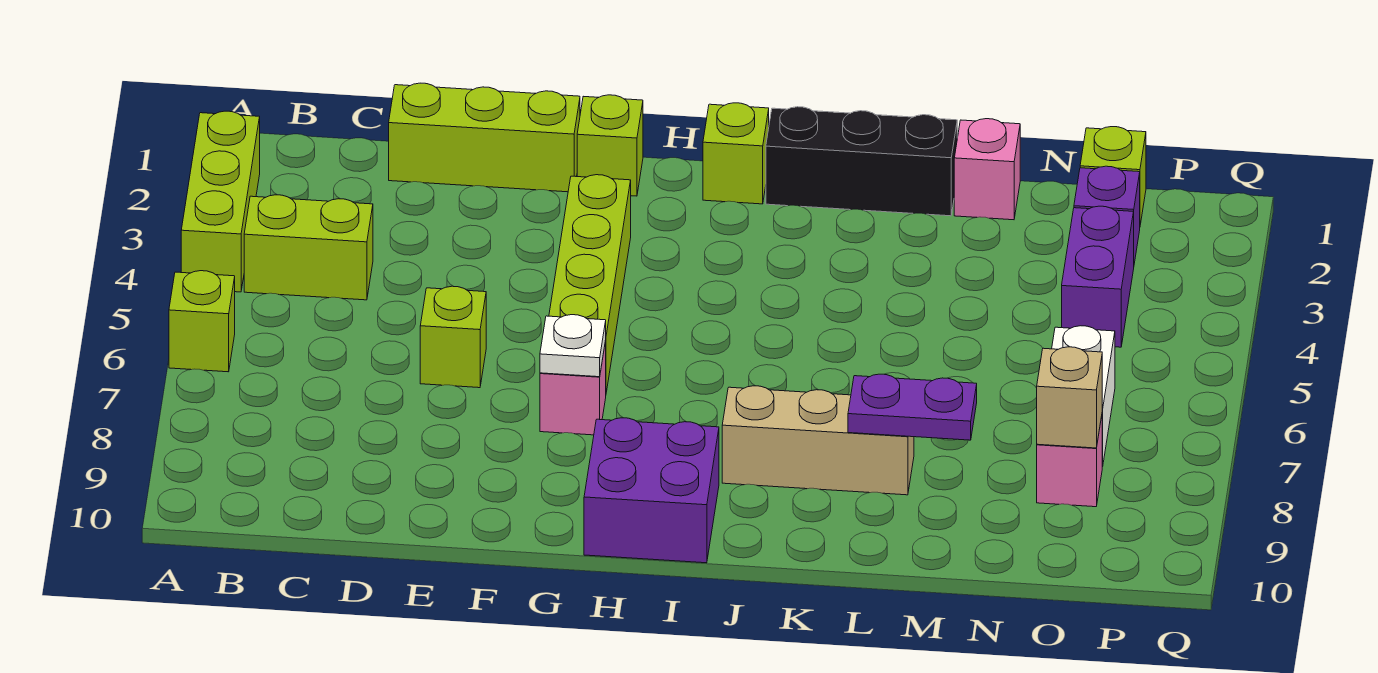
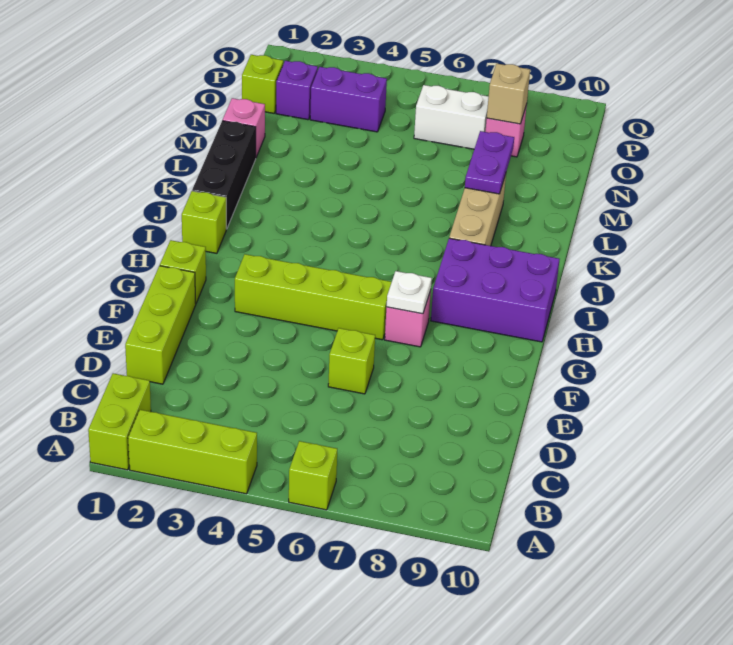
lime brick B4:C4 level 1 -> lime brick A1:B1 level 1
purple brick H9:I10 level 1 -> purple brick H8:I10 level 1

